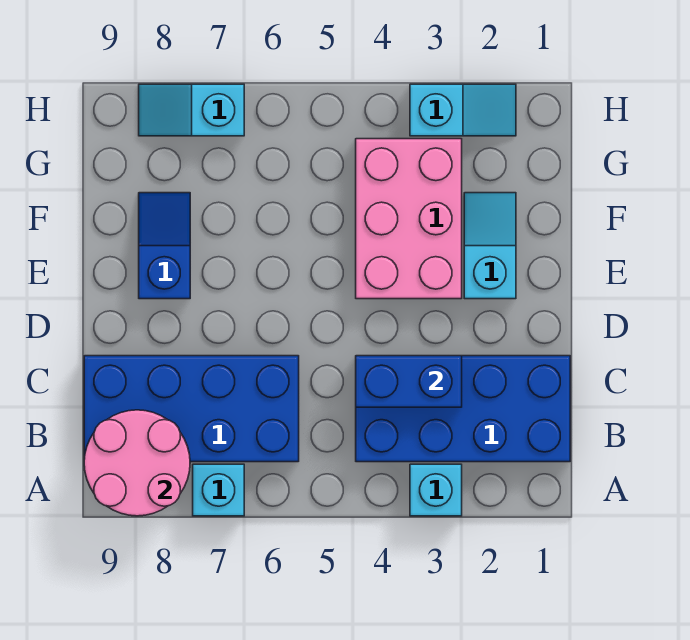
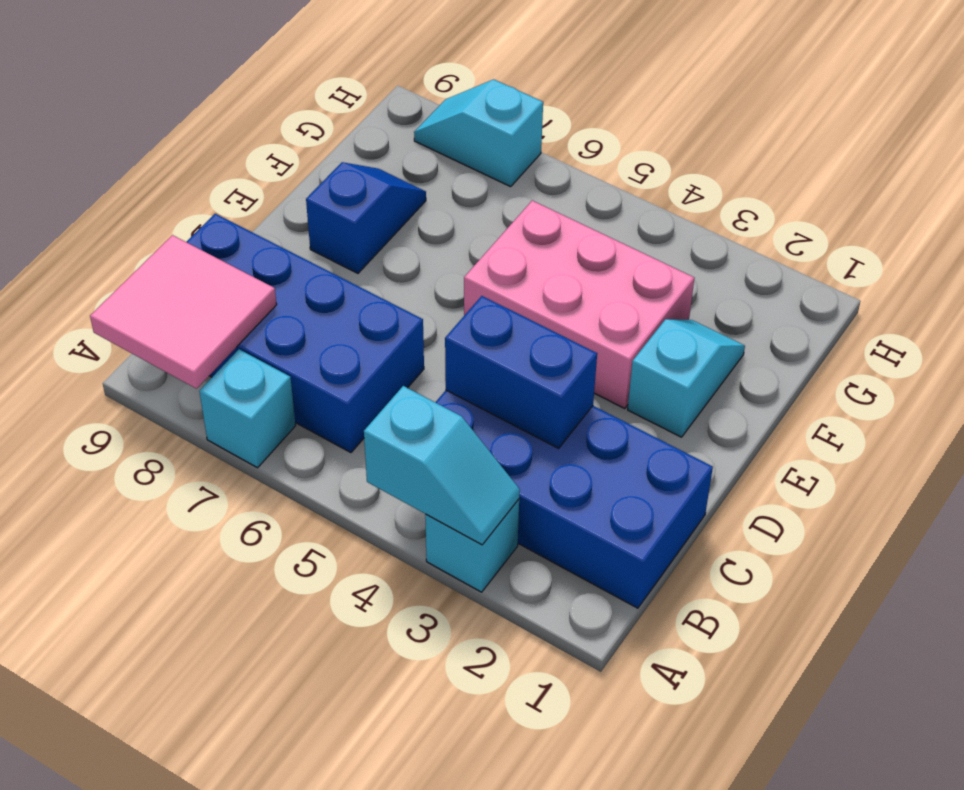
pink round brick A8:B9 level 2 -> pink tile A8:B9 level 2
pink brick E3:G4 level 1 -> pink brick E3:F5 level 1
cyan slope H2:H3 level 1 top 3 -> cyan slope A3:A4 level 2 top 4

